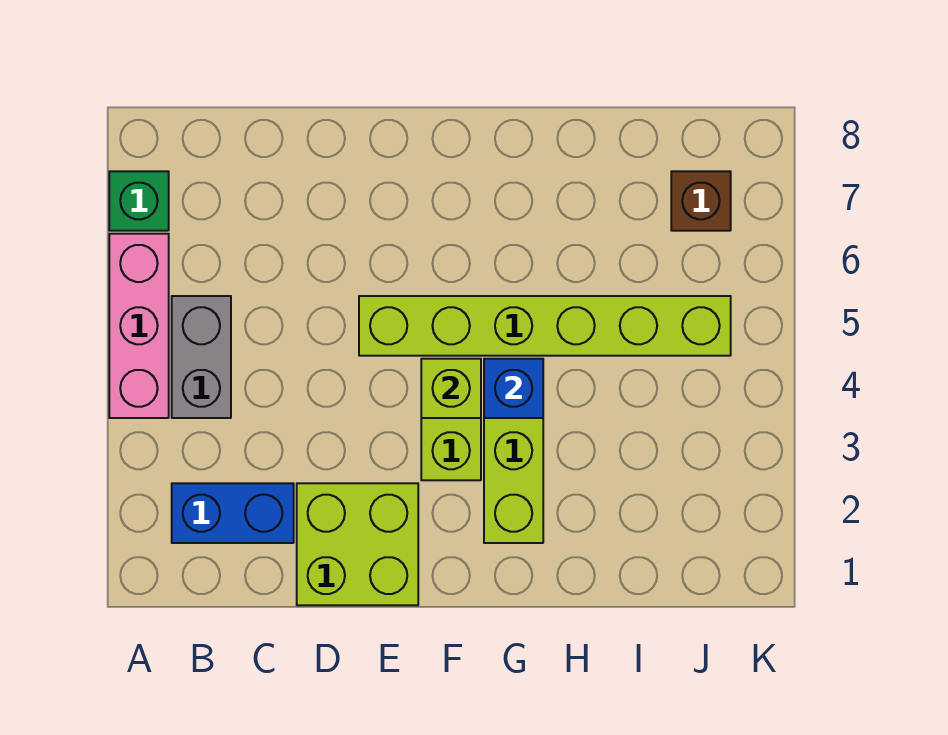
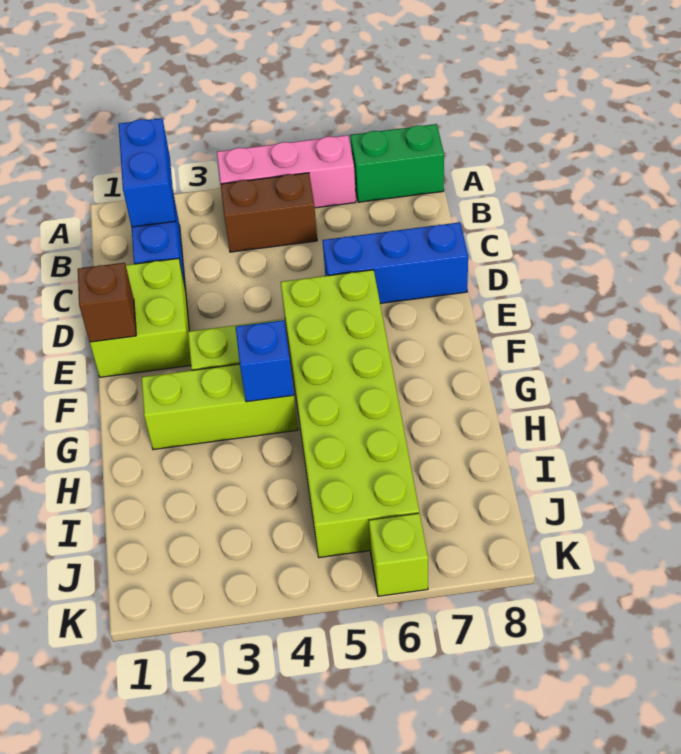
none -> blue brick A2:B2 level 2
green brick A7 level 1 -> green brick A7:A8 level 1
grey brick B4:B5 level 1 -> brown brick B4:B5 level 1
none -> blue brick D6:D8 level 1
lime brick E5:J5 level 1 -> lime brick E5:J6 level 1
lime brick F4 level 2 -> lime brick K6 level 1
brown brick J7 level 1 -> brown brick E1 level 2

